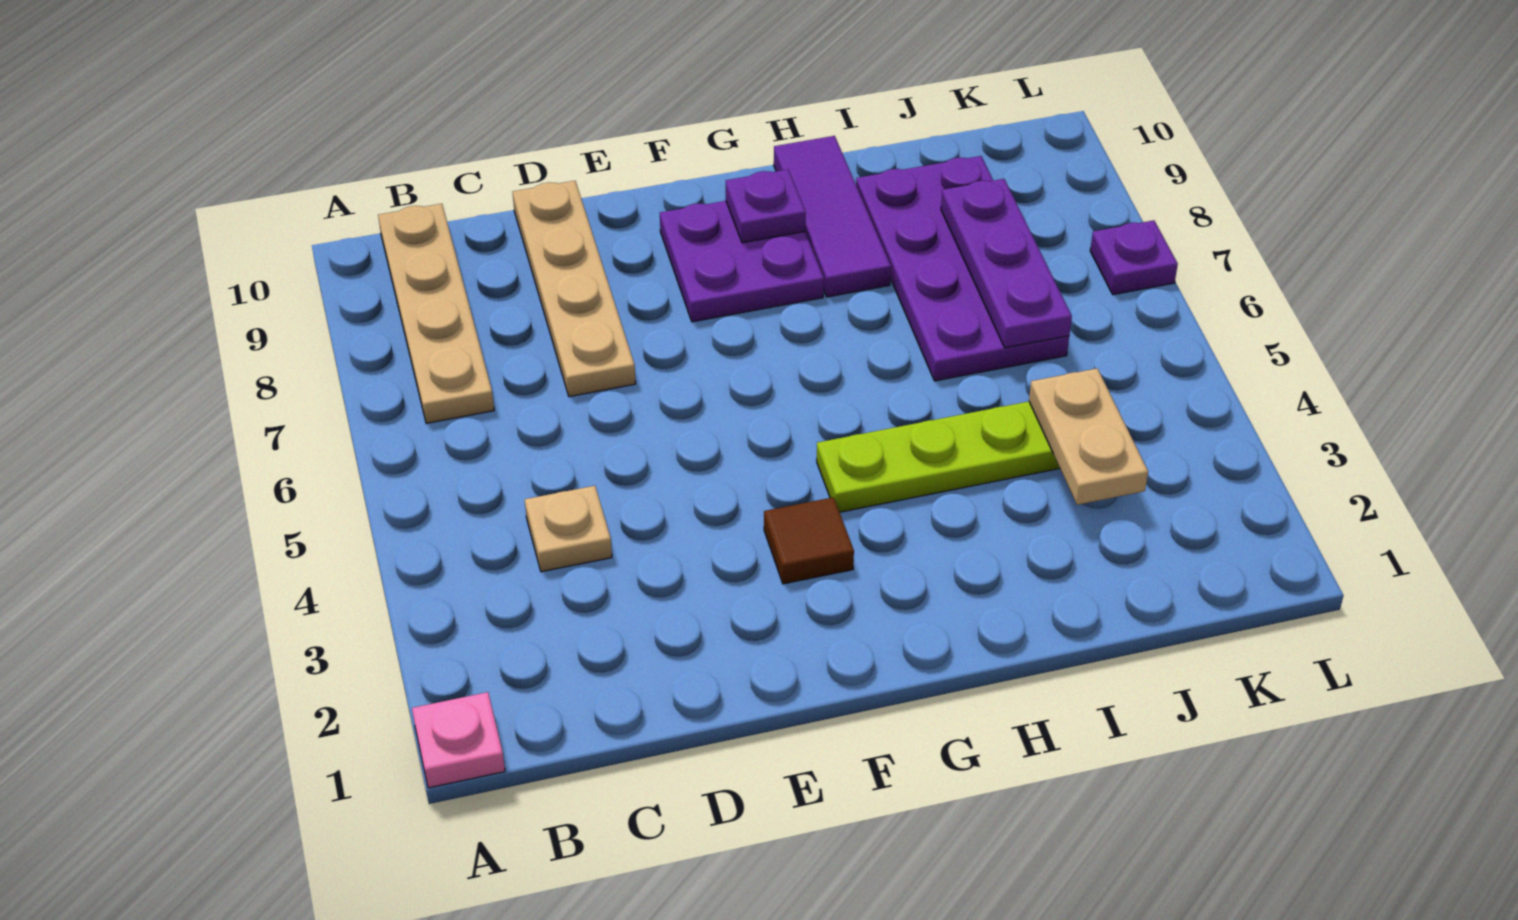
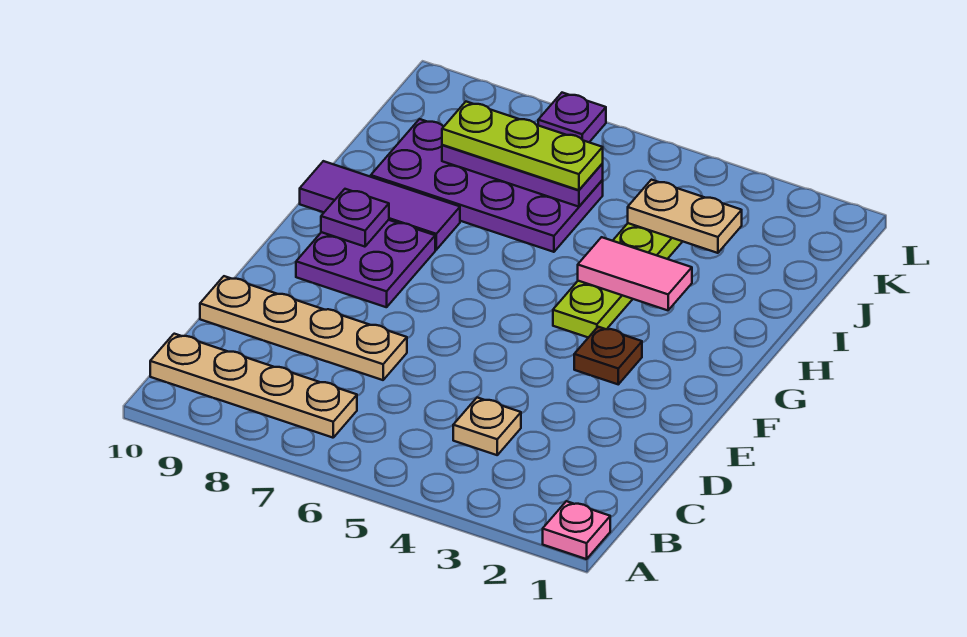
brown tile F3 level 1 -> brown plate F3 level 1
none -> pink tile H3:H4 level 2
none -> lime plate J6:J8 level 3

